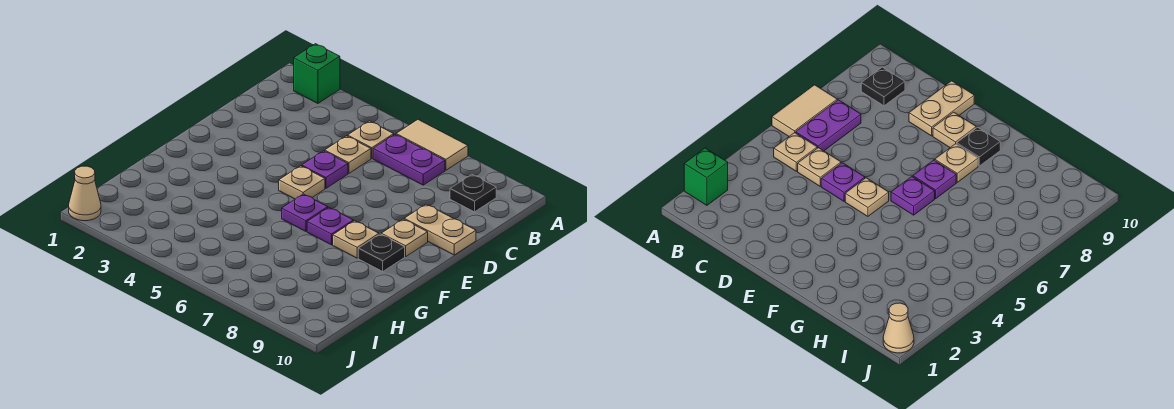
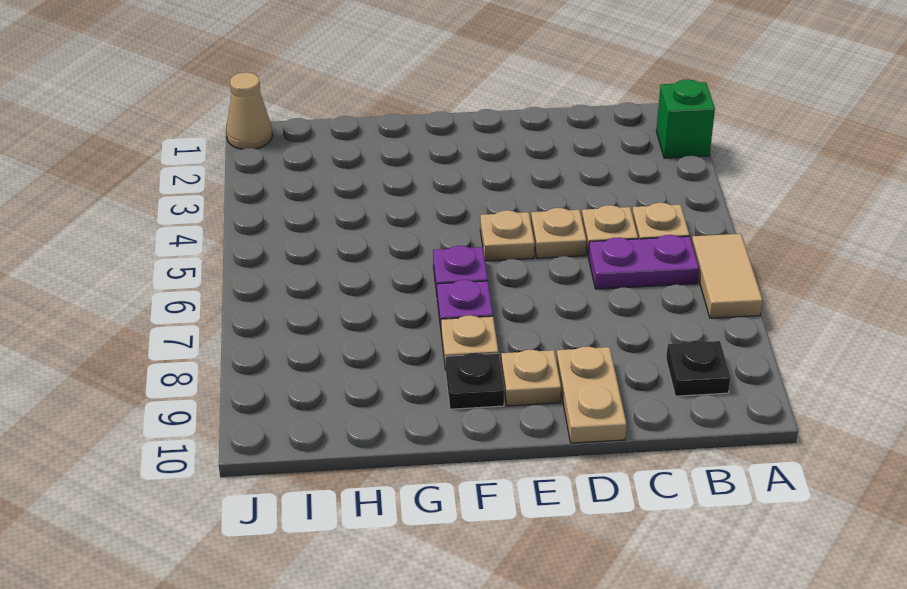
purple plate B6:B7 level 1 -> purple plate B6:C6 level 1
purple plate D5 level 1 -> tan plate D5 level 1

